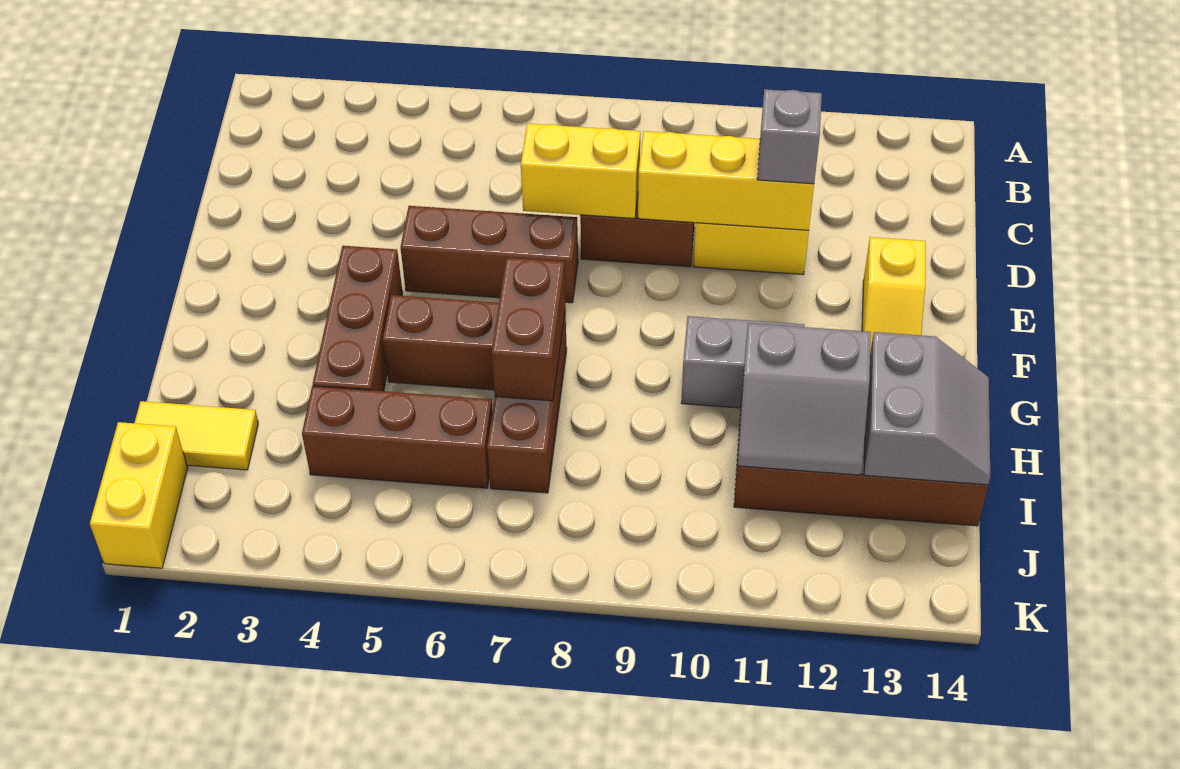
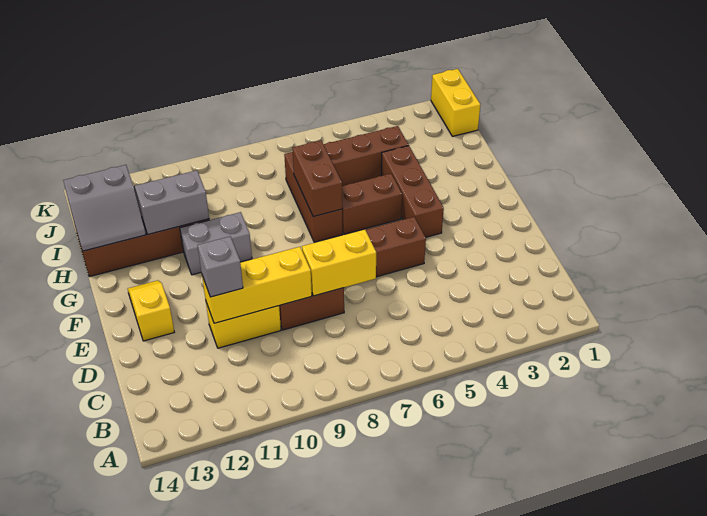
grey slope H13:I14 level 2 top 13 -> grey slope H13:I14 level 2 top I
yellow tile I1:I2 level 1 -> none

